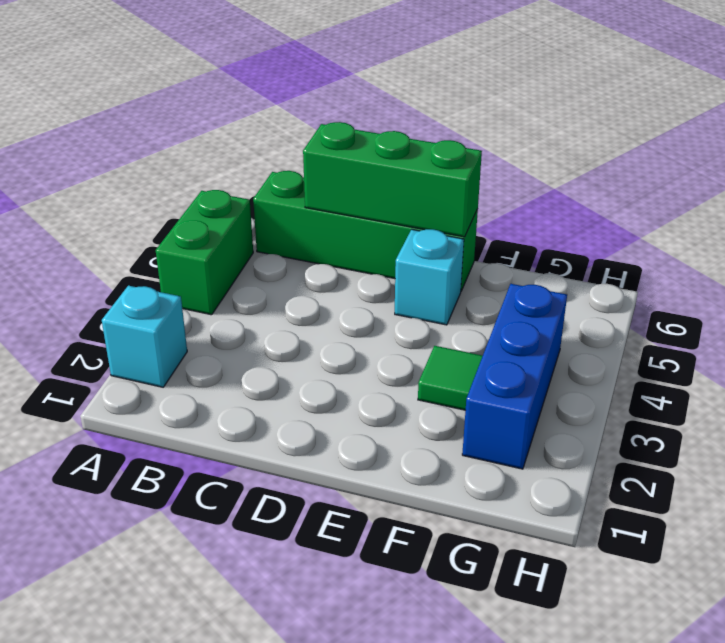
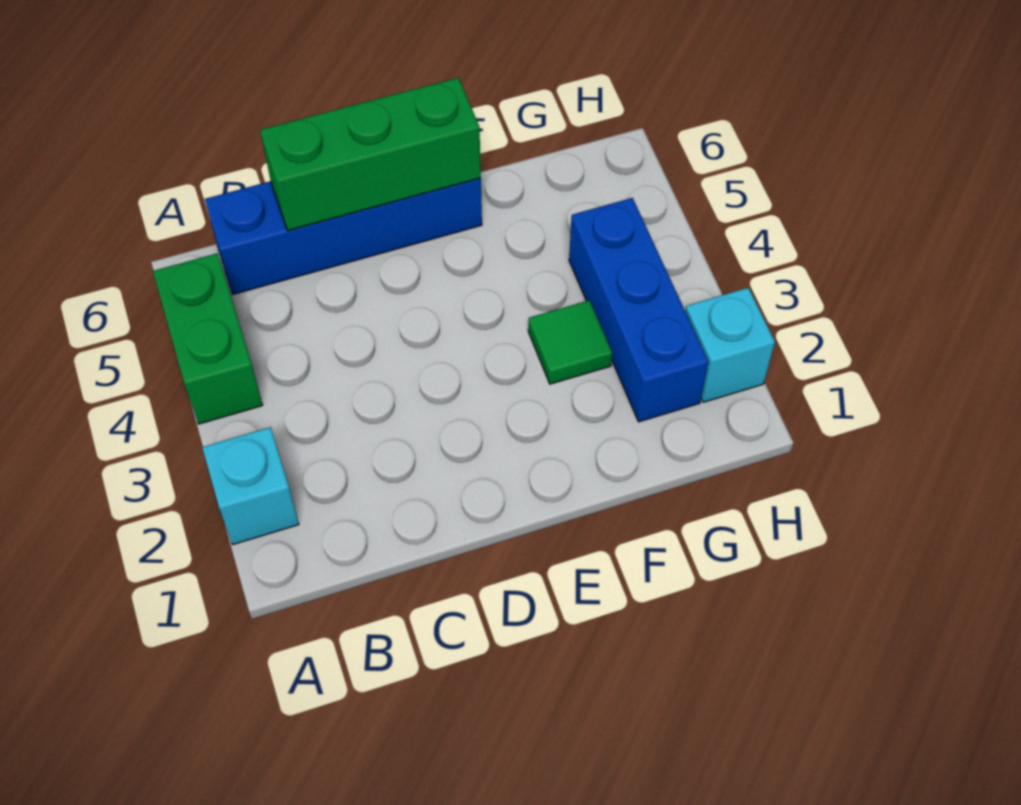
green brick B6:E6 level 1 -> blue brick B6:E6 level 1
cyan brick E5 level 1 -> cyan brick H2 level 1

